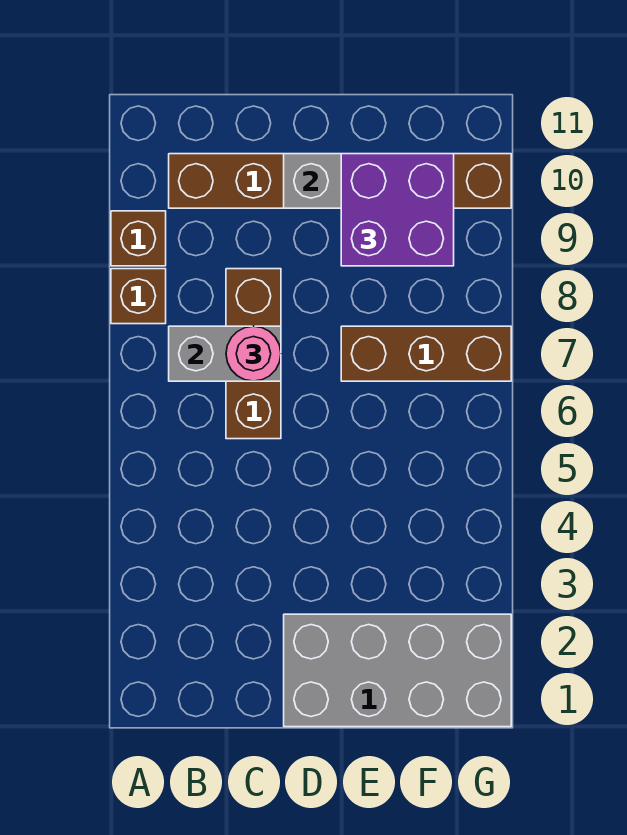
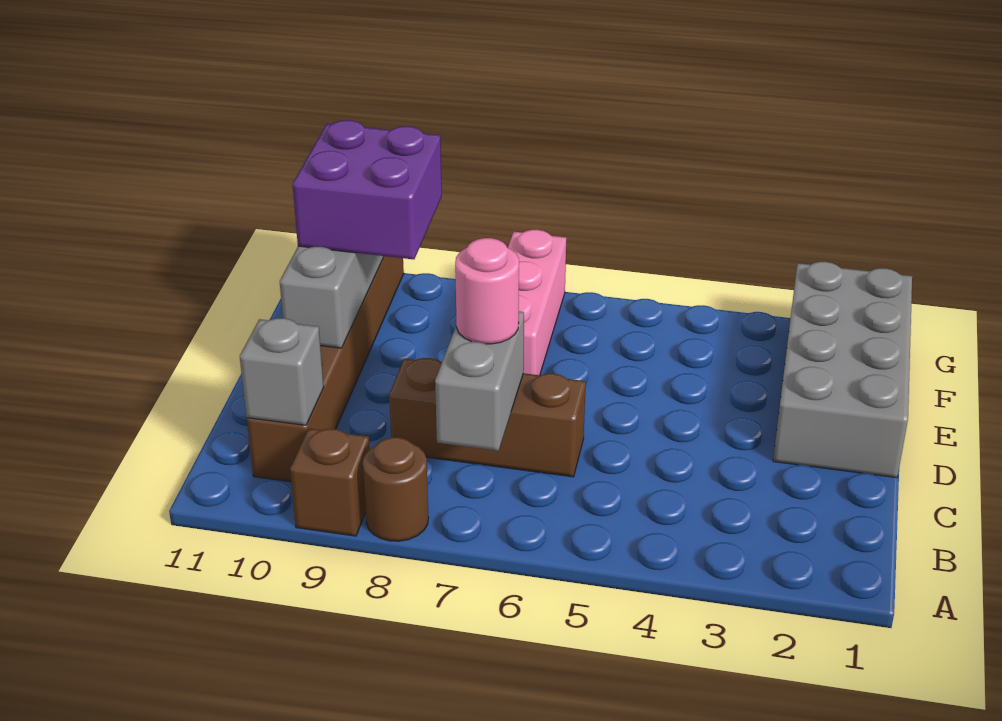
brown brick A8 level 1 -> brown round brick A8 level 1
none -> grey brick B10 level 2
brown brick E7:G7 level 1 -> pink brick E7:G7 level 1

